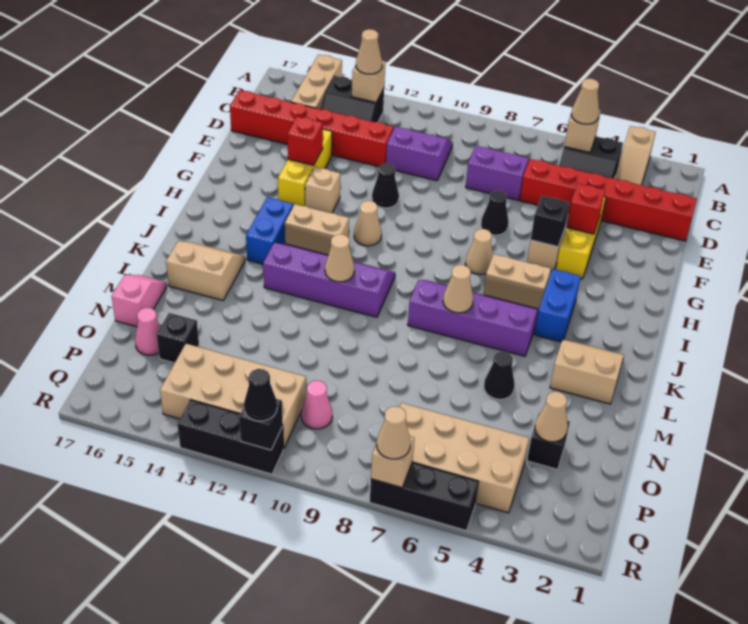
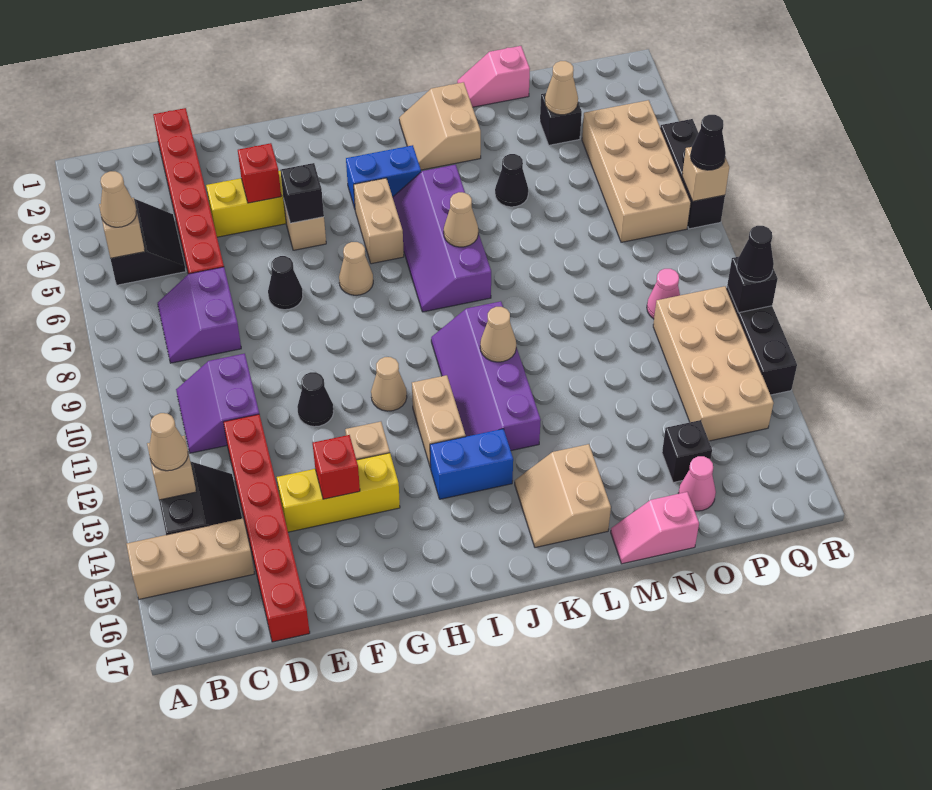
tan slope A3:C3 level 1 top A -> none
none -> pink slope M1:N1 level 1 top N
tan cone R7 level 3 -> black cone R7 level 3

